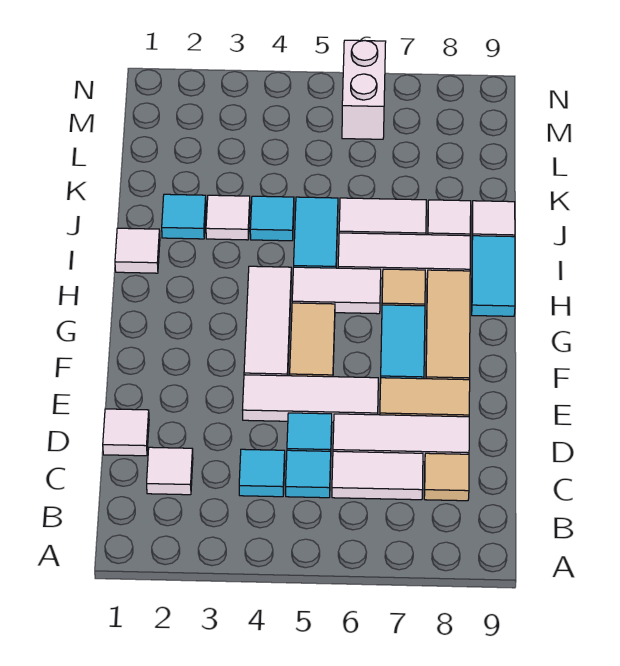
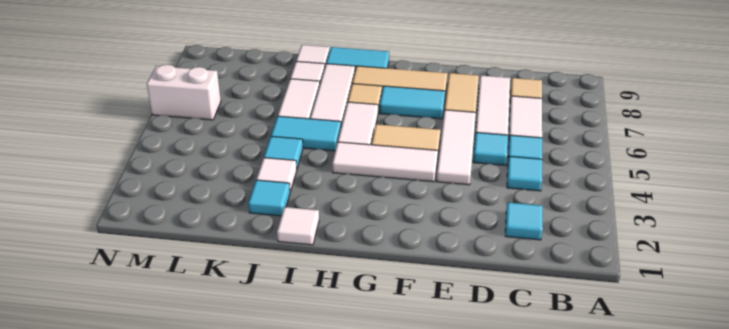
white tile C2 level 1 -> cyan tile C2 level 1
white tile D1 level 1 -> none

